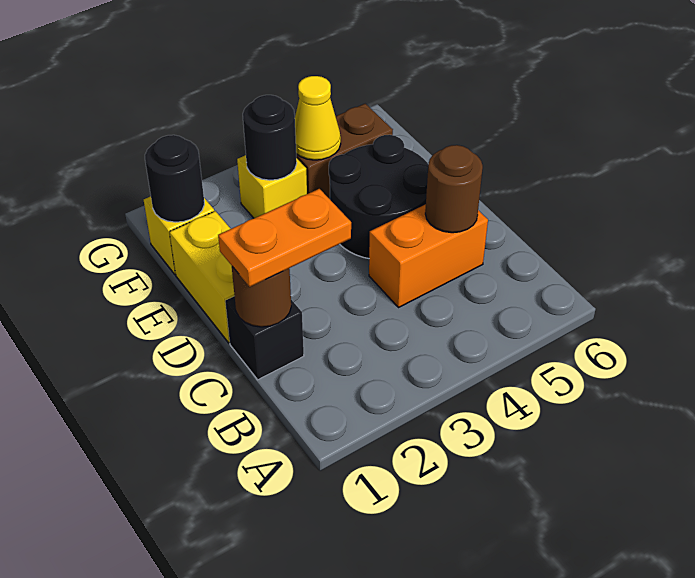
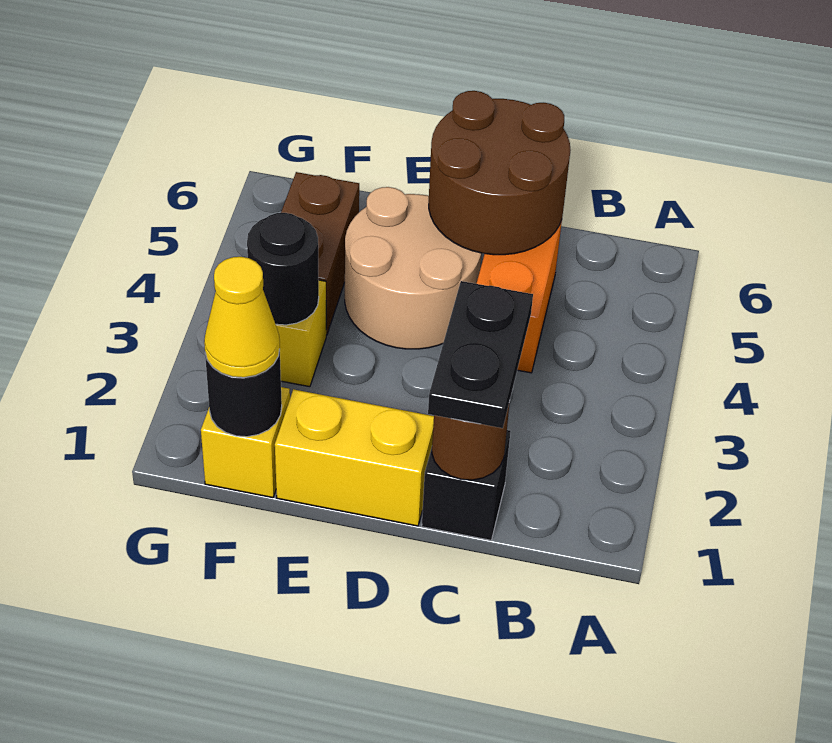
orange plate C1:C2 level 3 -> black plate C1:C2 level 3
brown round brick C5 level 2 -> brown round brick C5:D6 level 2
black round brick D4:E5 level 1 -> tan round brick D4:E5 level 1
yellow cone F4 level 2 -> yellow cone F1 level 3

